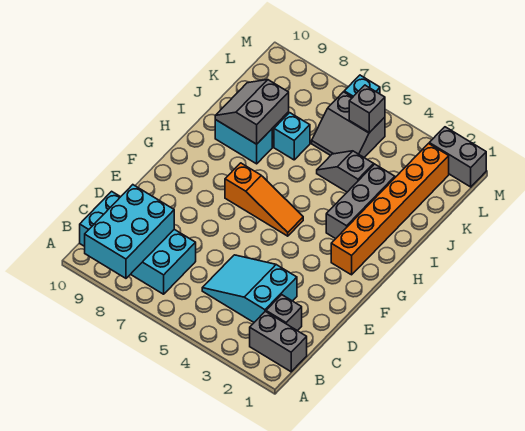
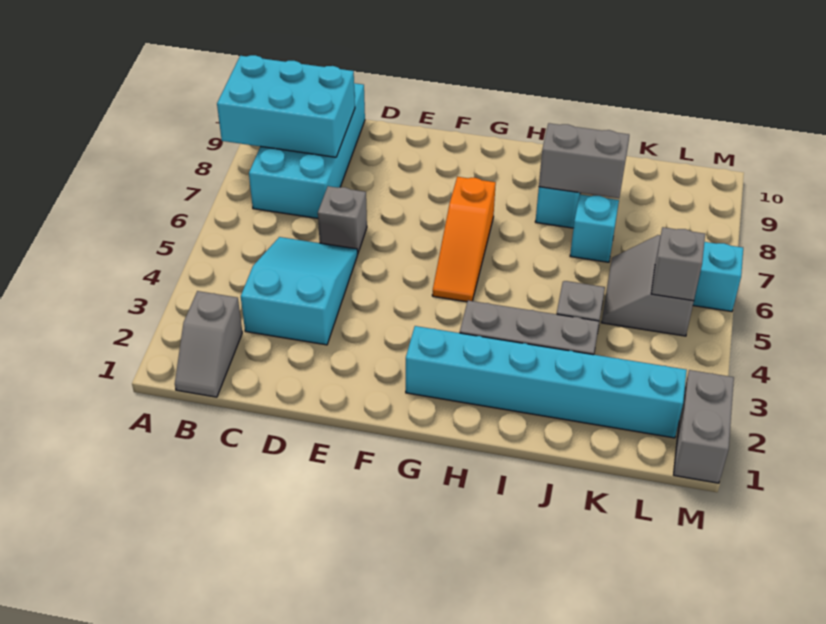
grey brick B1:B2 level 1 -> grey slope B1:B2 level 1 top 2
grey brick C2 level 1 -> grey brick D6 level 1
orange brick G2:L2 level 1 -> cyan brick G2:L2 level 1

